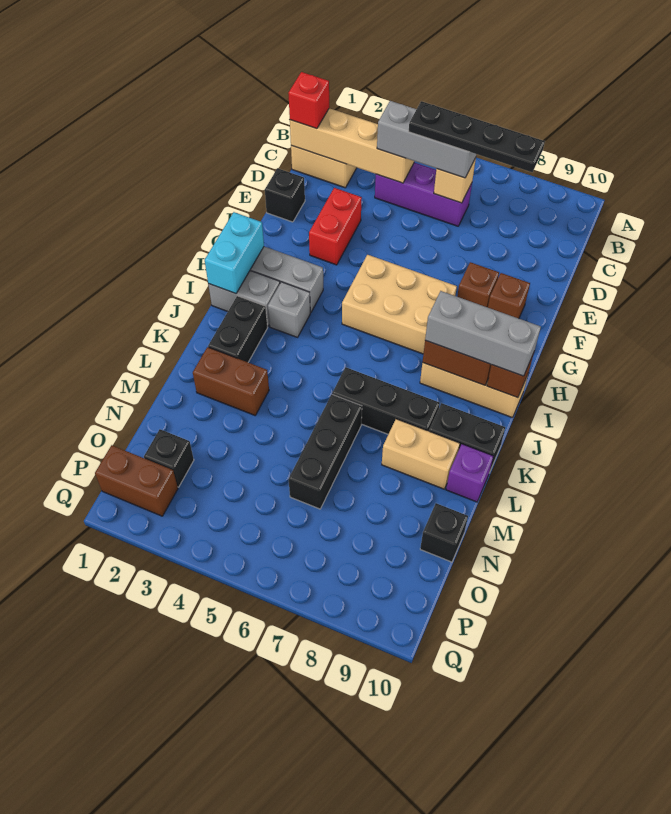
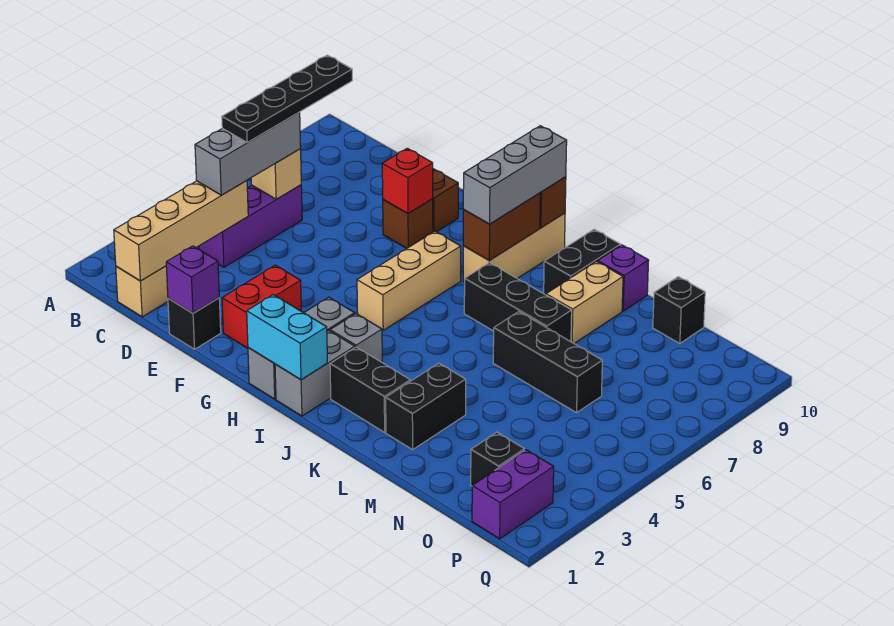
red brick C1 level 3 -> red brick F8 level 2
none -> purple brick E1 level 2
red brick E3:F3 level 1 -> red brick F2:F3 level 1
tan brick G5:H7 level 1 -> tan brick H5:H7 level 1
black brick K6:K8 level 1 -> black brick J7:L7 level 1
brown brick L2:L3 level 1 -> black brick L2:L3 level 1
brown brick P1:P2 level 1 -> purple brick P1:P2 level 1

